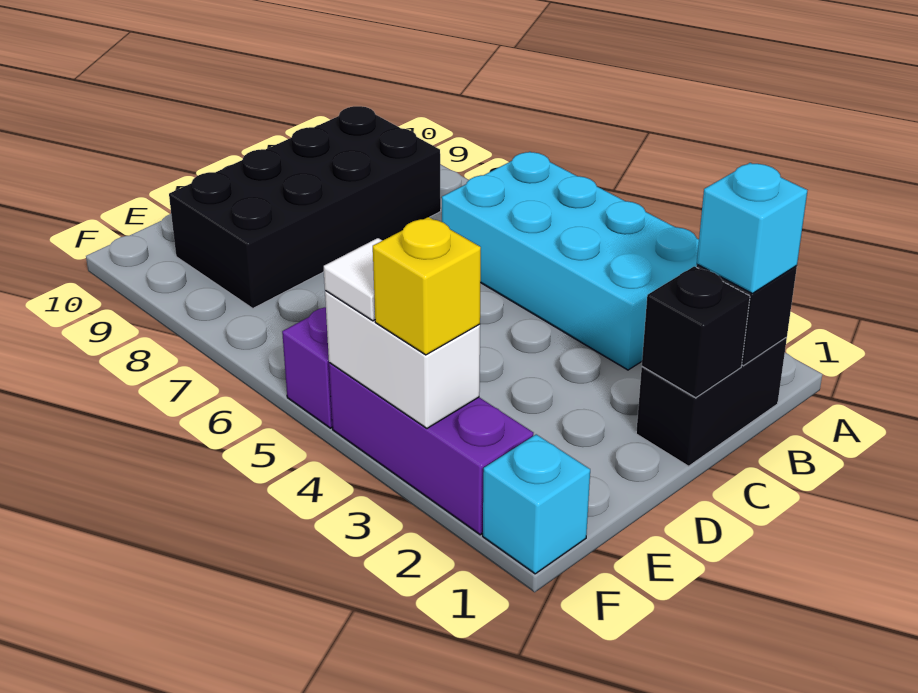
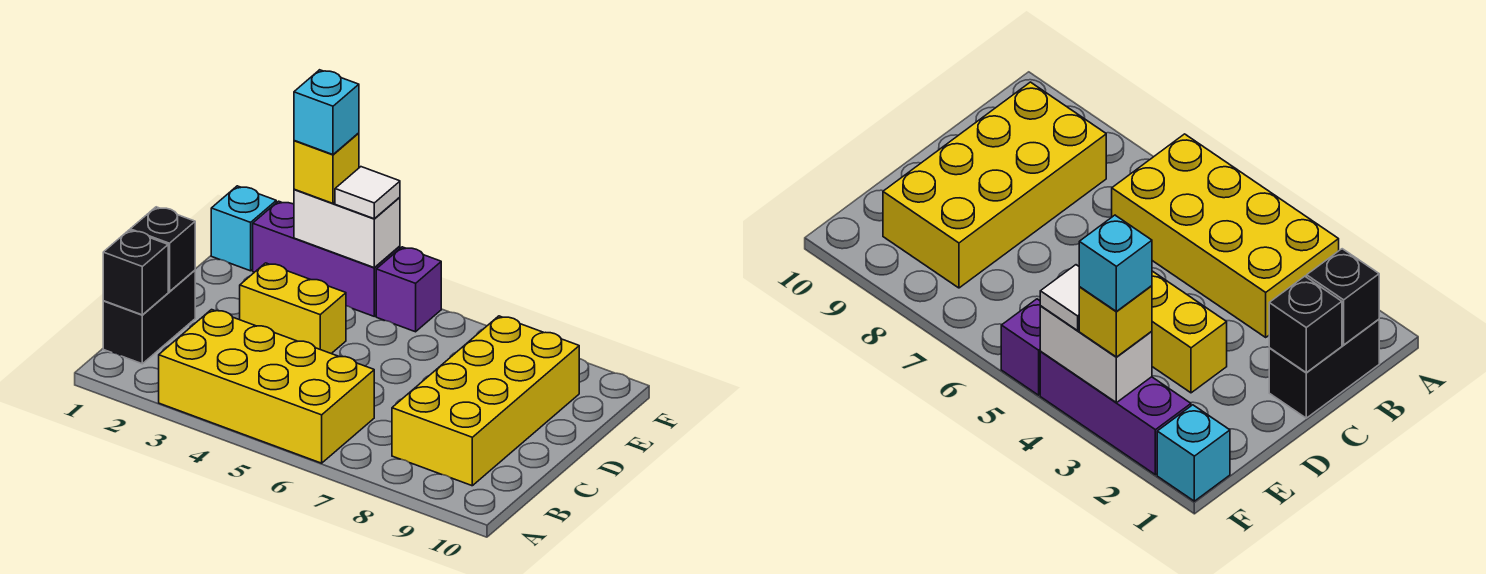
cyan brick A3:B6 level 1 -> yellow brick A3:B6 level 1
cyan brick B1 level 3 -> cyan brick F3 level 4
black brick B8:E9 level 1 -> yellow brick B8:E9 level 1
none -> yellow brick D3:D4 level 1

